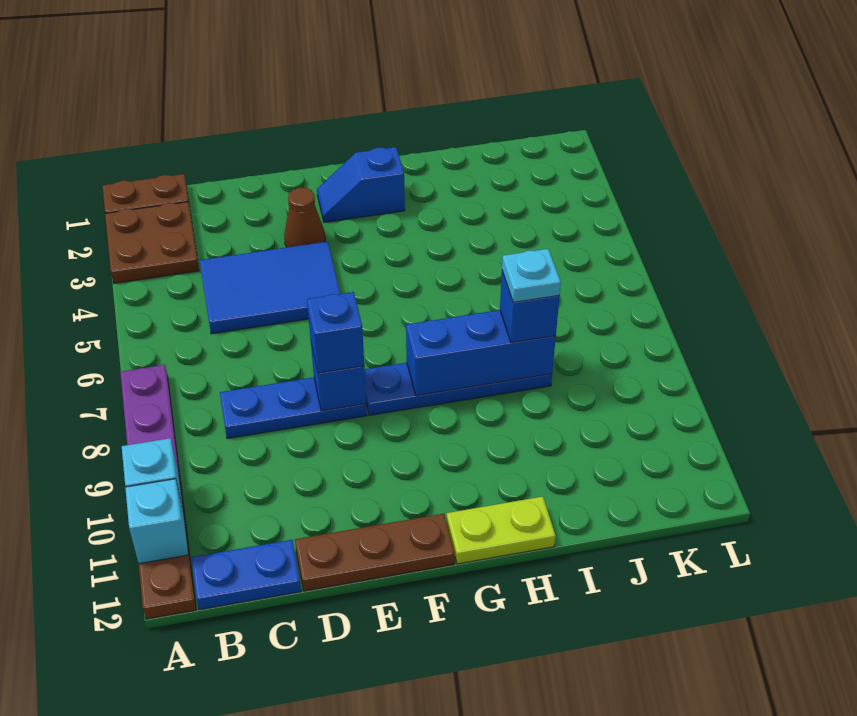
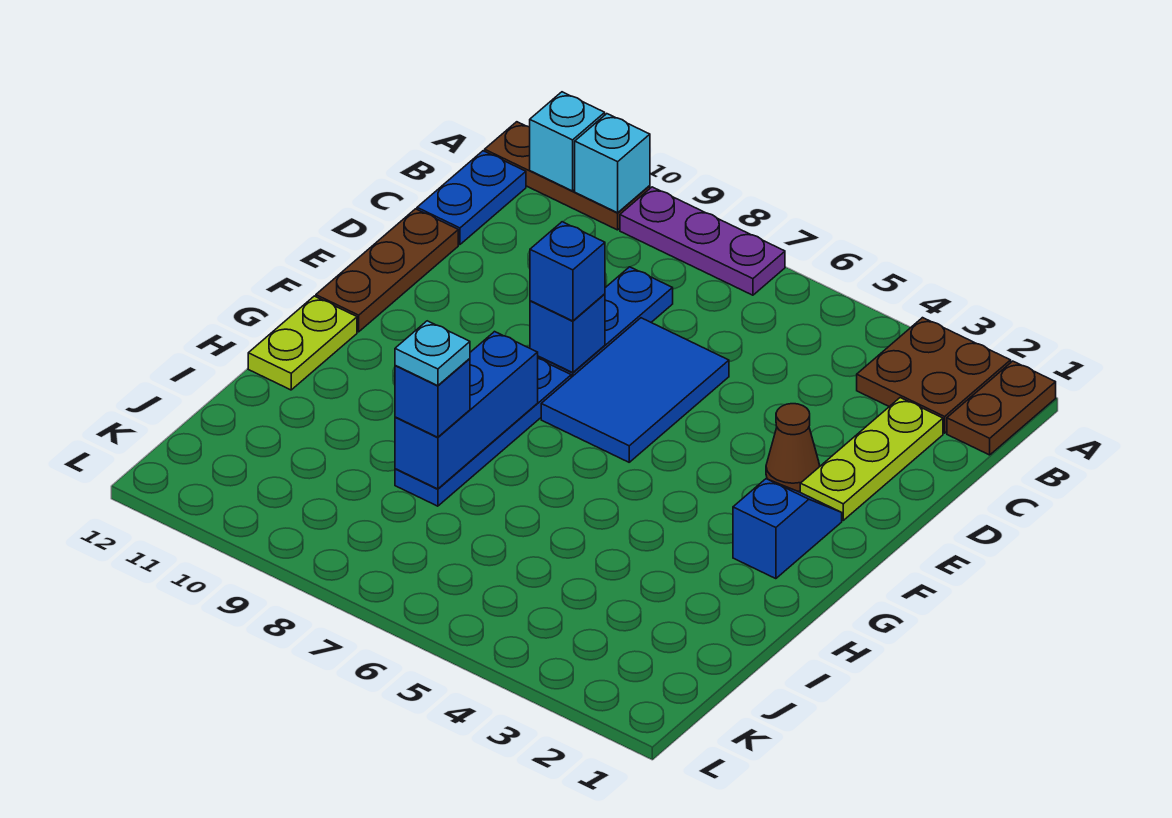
none -> lime plate C2:E2 level 1
blue tile C4:E5 level 1 -> blue tile D6:F7 level 1

